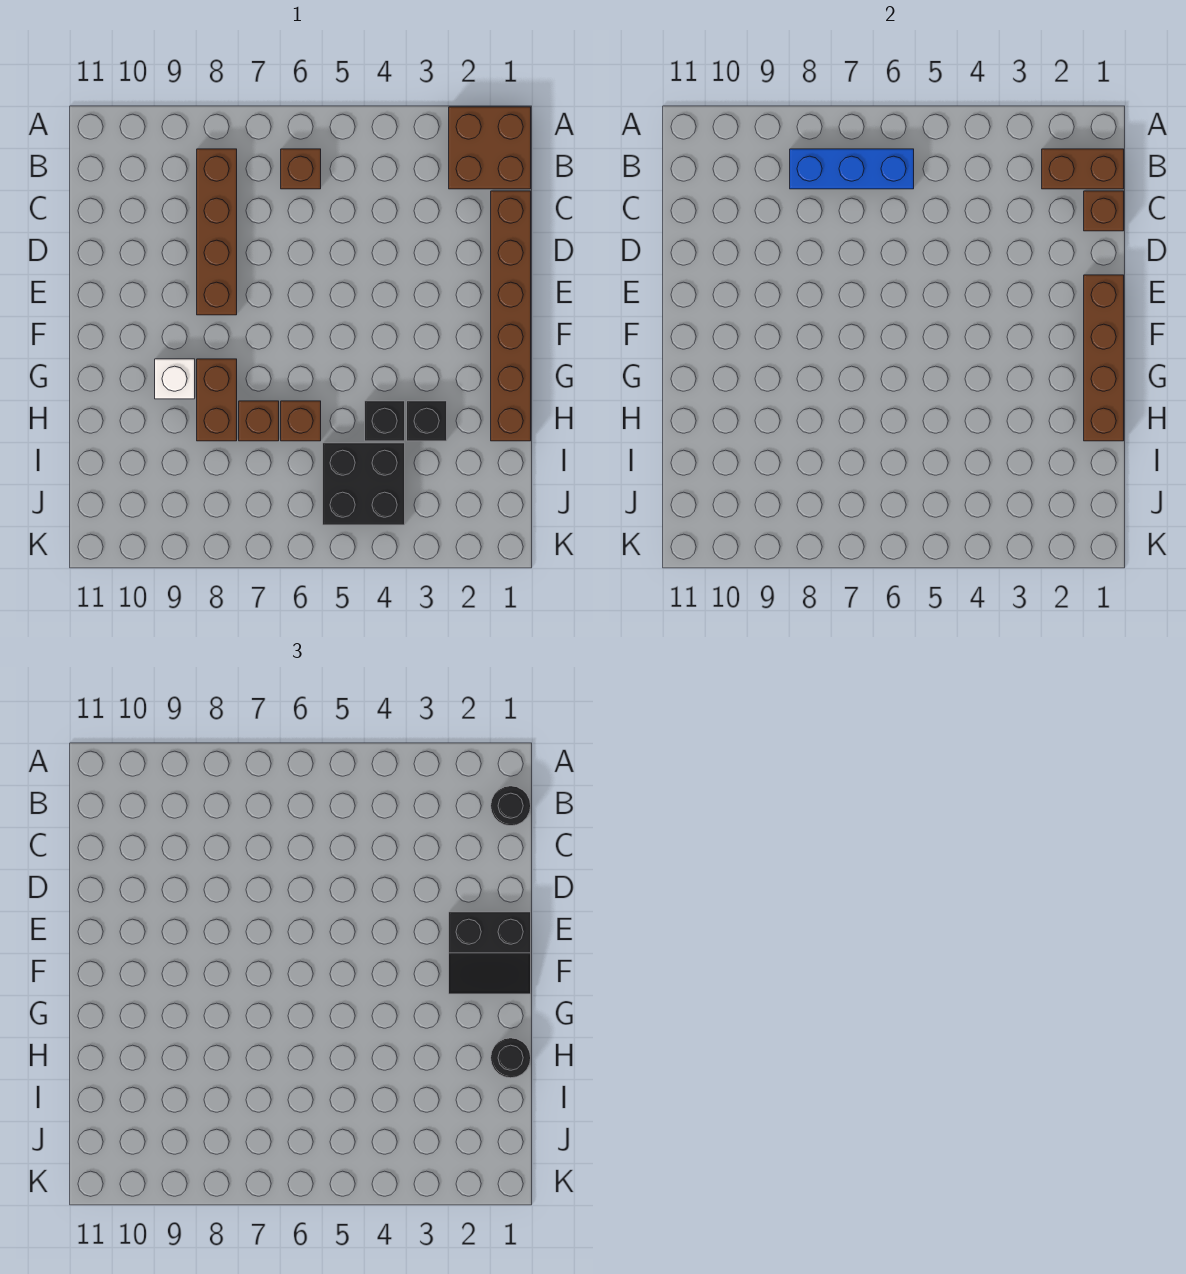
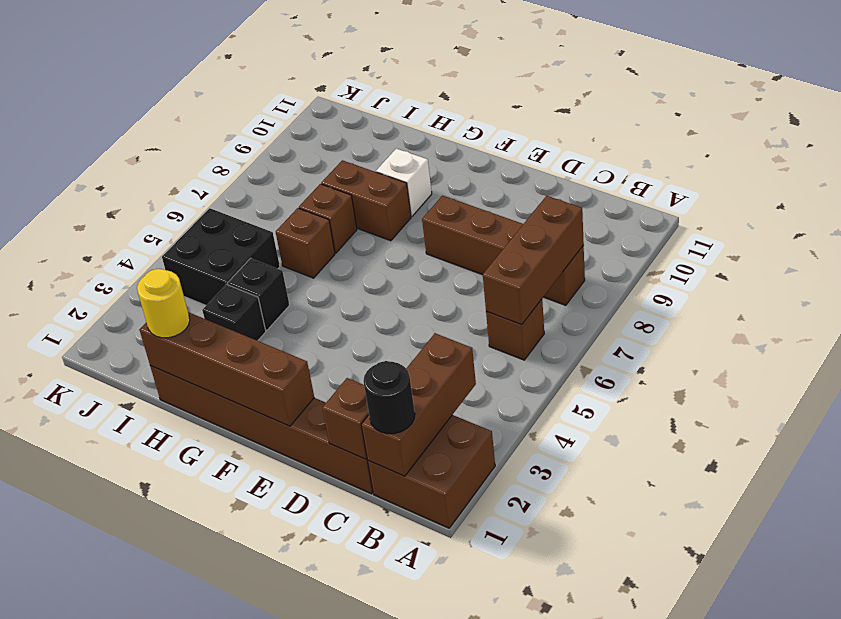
brown brick B1:B2 level 2 -> brown brick B1:B3 level 2
blue brick B6:B8 level 2 -> brown brick B6:B8 level 2
black slope E1:F2 level 3 top E -> none
black round brick H1 level 3 -> yellow round brick H1 level 3

